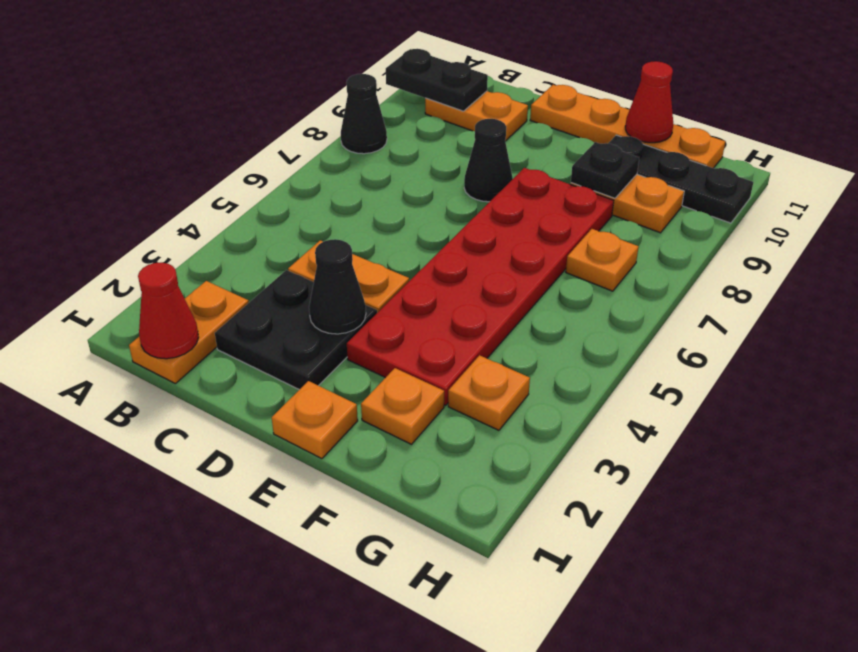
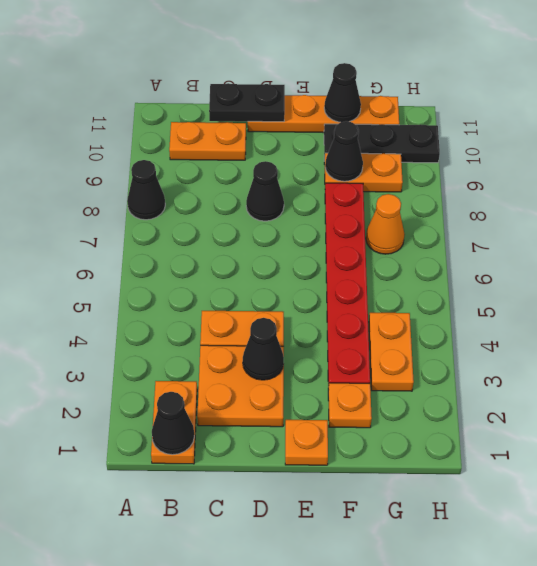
black plate A10:B10 level 2 -> black plate C11:D11 level 2
red cone B1 level 2 -> black cone B1 level 2
black plate C2:D3 level 1 -> orange plate C2:D3 level 1
red plate E3:F8 level 1 -> red plate F3:F8 level 1
black plate F9 level 2 -> black cone F9 level 2
red cone F11 level 2 -> black cone F11 level 2
orange plate G3 level 1 -> orange plate G3:G4 level 1
orange plate G7 level 1 -> orange cone G7 level 1

